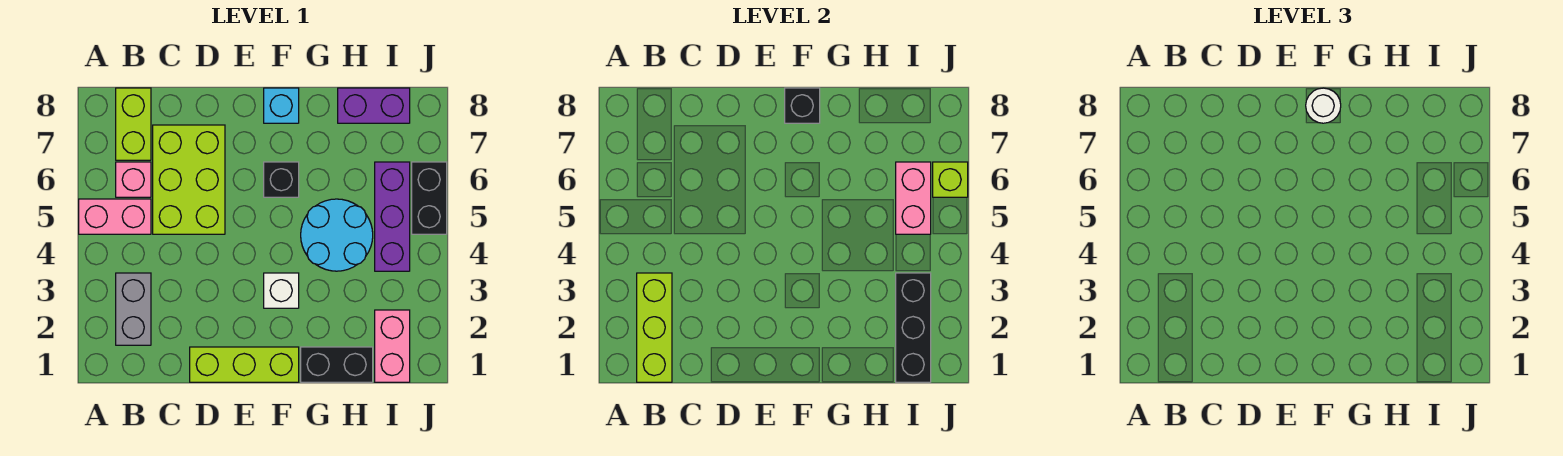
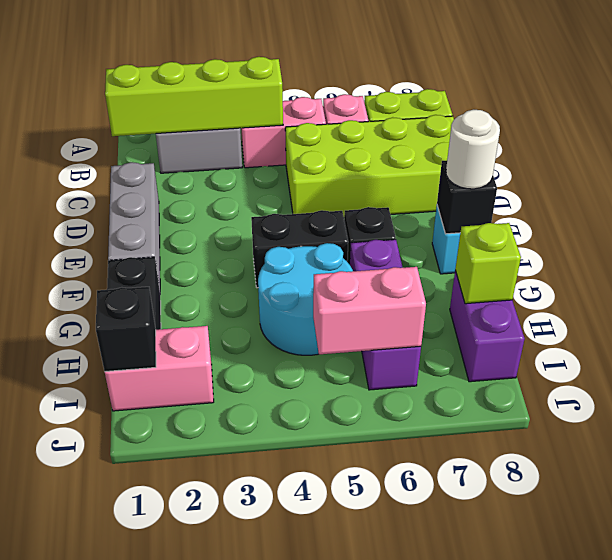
pink brick A5:B5 level 1 -> pink brick B4:B5 level 1
lime brick B1:B3 level 2 -> lime brick B1:B4 level 2
lime brick C5:D7 level 1 -> lime brick C5:D8 level 1
lime brick D1:F1 level 1 -> grey brick D1:F1 level 1
white brick F3 level 1 -> none
black brick I1:I3 level 2 -> black brick I1 level 2
purple brick I4:I6 level 1 -> purple brick G6:I6 level 1
black brick J5:J6 level 1 -> black brick F4:F5 level 1
lime brick J6 level 2 -> lime brick H8 level 2

